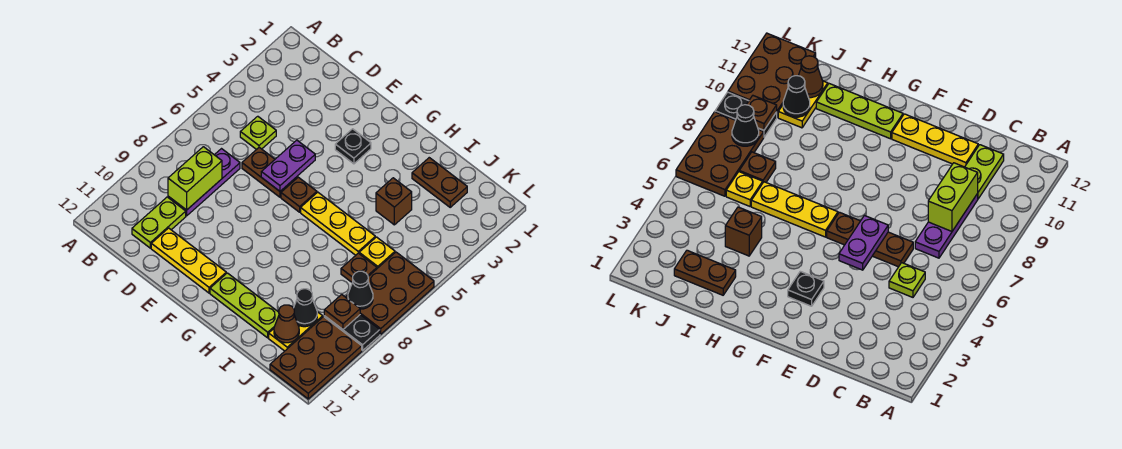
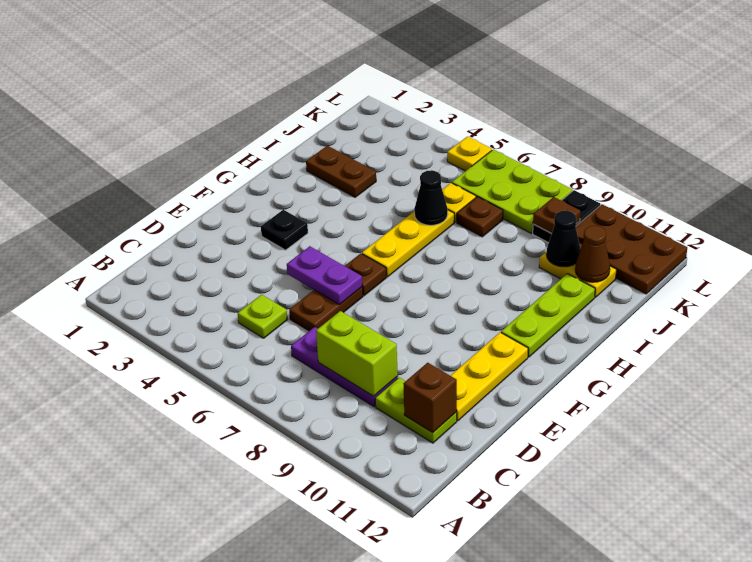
brown plate I2:J2 level 1 -> brown plate I2:I3 level 1
brown brick I4 level 1 -> brown brick C11 level 2
brown plate K6:L8 level 1 -> lime plate K6:L8 level 1
black cone K8 level 2 -> black cone I6 level 2
none -> yellow plate L5 level 1

